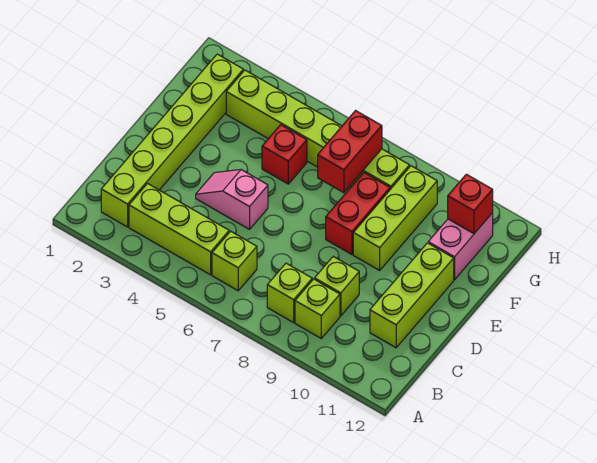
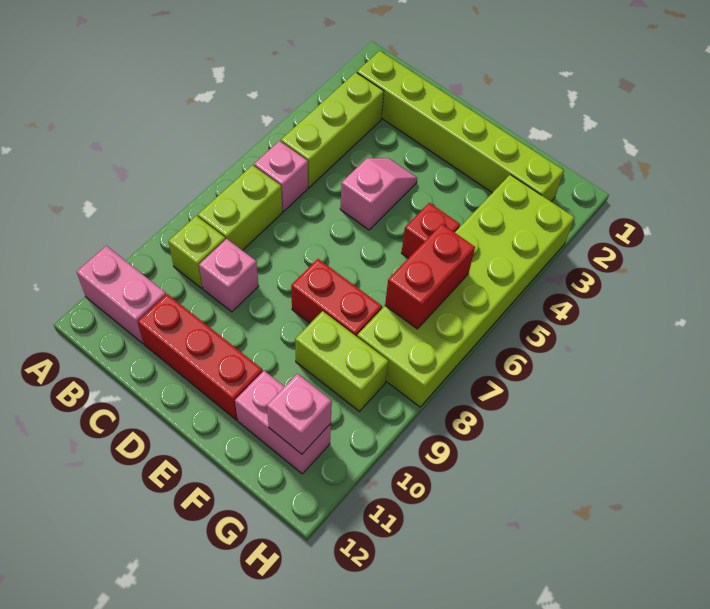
none -> pink brick A11:B11 level 1
lime brick B6 level 1 -> pink brick B6 level 1
lime brick B8 level 1 -> lime brick B7:B8 level 1
lime brick C9 level 1 -> pink brick C9 level 1
lime brick C11:E11 level 1 -> red brick C11:E11 level 1
lime brick E9:G9 level 1 -> lime brick F9:G9 level 1
red brick F7:G7 level 2 -> red brick G6:G7 level 2
lime brick G3:G8 level 1 -> lime brick G3:H8 level 1
red brick G11 level 2 -> pink brick G11 level 2

